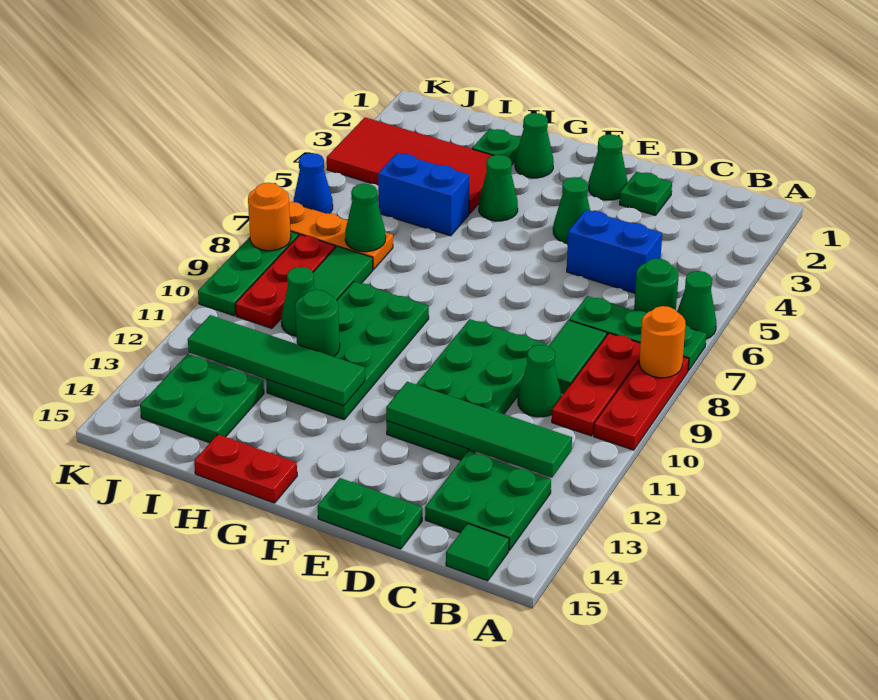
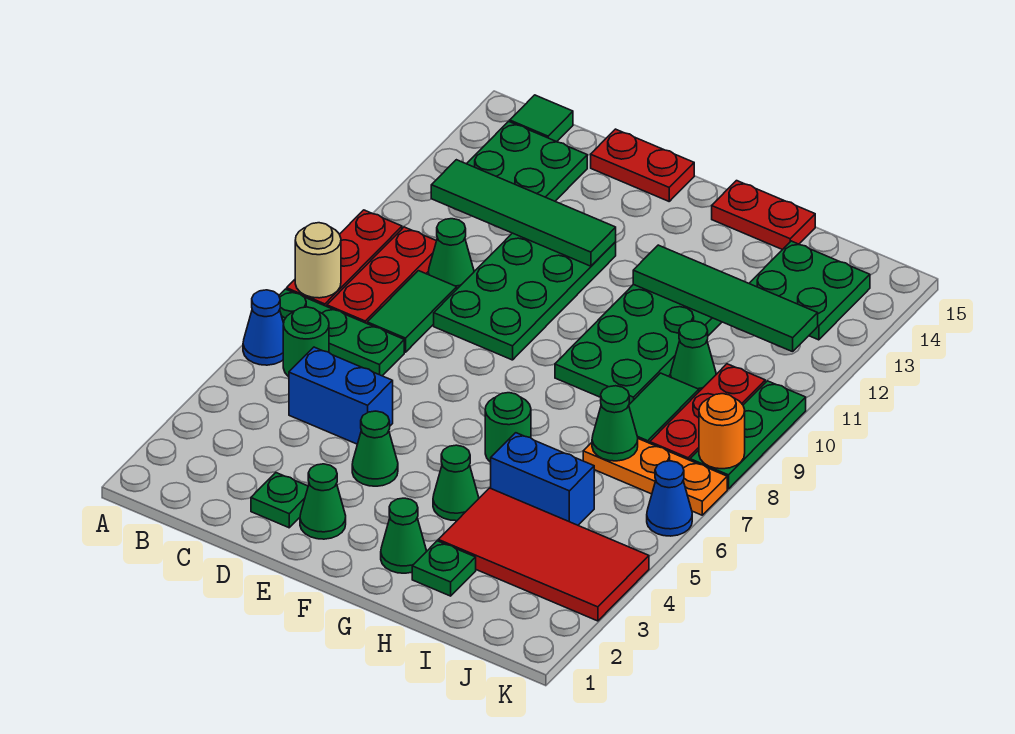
green cone A6 level 1 -> blue cone A6 level 1
orange round brick A8 level 2 -> tan round brick A8 level 2
green plate D15:E15 level 1 -> red plate D15:E15 level 1
green round brick H11 level 2 -> green round brick G6 level 1

